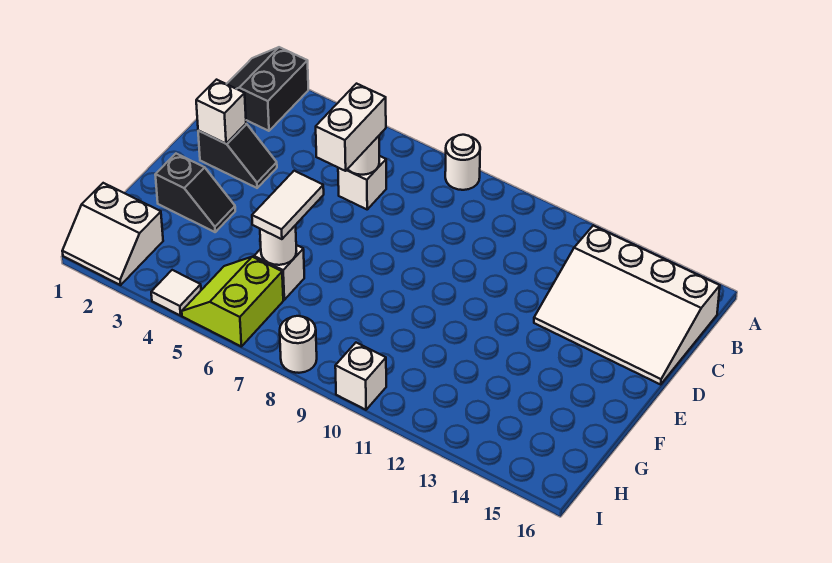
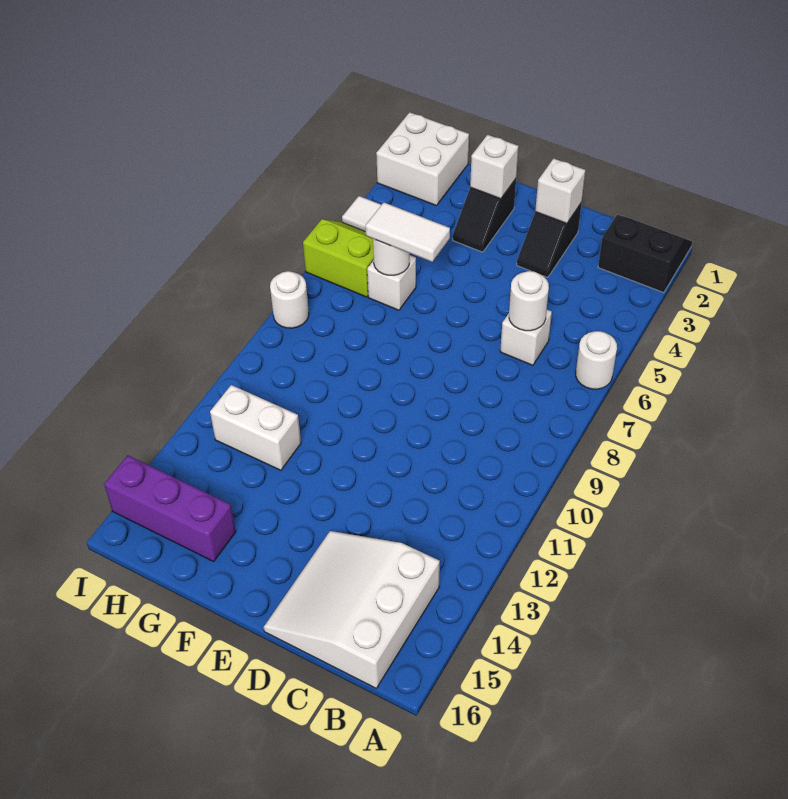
white round brick A8 level 1 -> white round brick A6 level 1
white slope B13:D16 level 1 top B -> white slope B14:D16 level 1 top B
white brick C6:D6 level 3 -> white brick G12:H12 level 1
none -> purple brick G15:I15 level 1
white slope H1:I2 level 1 top H -> white brick H1:I2 level 1
white brick I10 level 1 -> white brick F2 level 2

